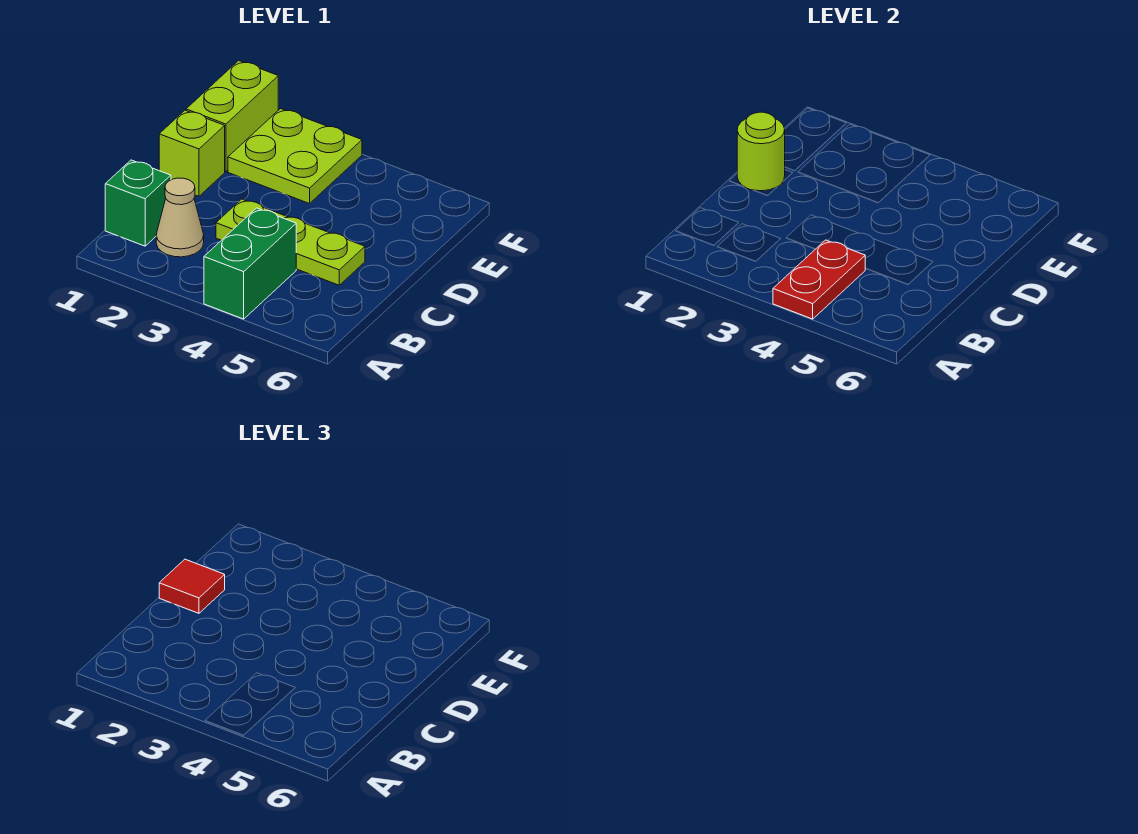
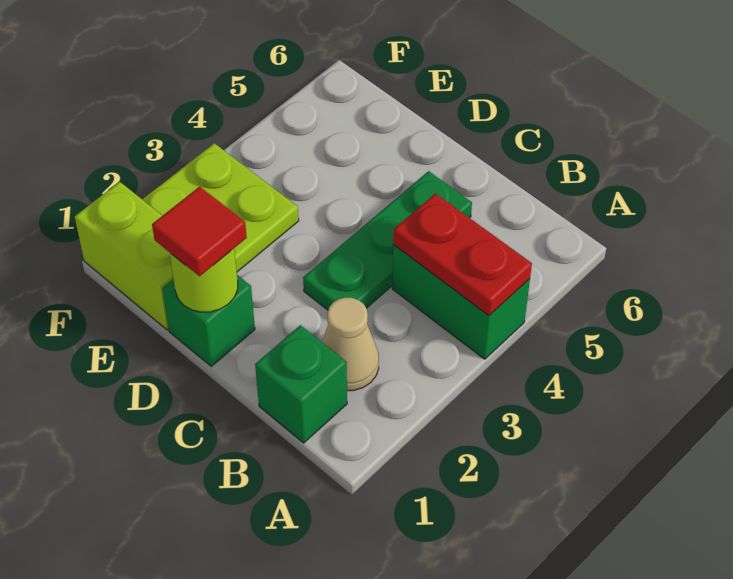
lime plate C3:C5 level 1 -> green plate C3:C5 level 1
lime brick D1 level 1 -> green brick D1 level 1

